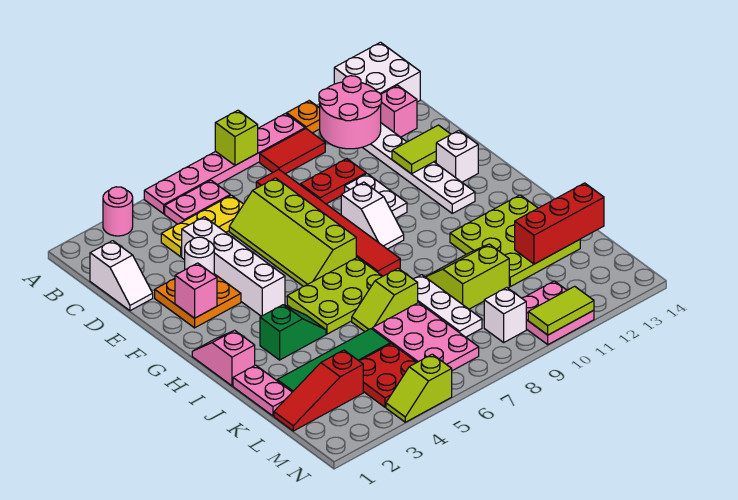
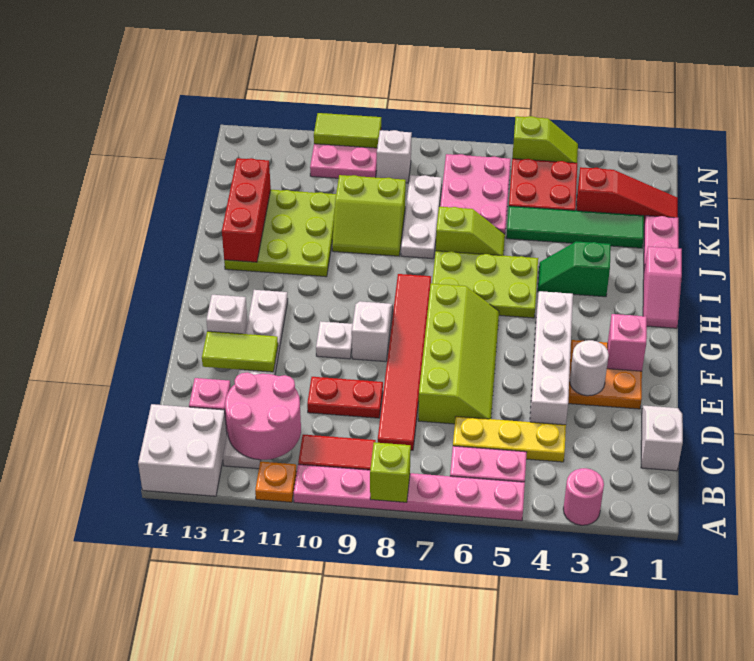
white plate E10:F10 level 1 -> white plate F10 level 1
red brick K12:K14 level 2 -> red brick I13:K13 level 2

